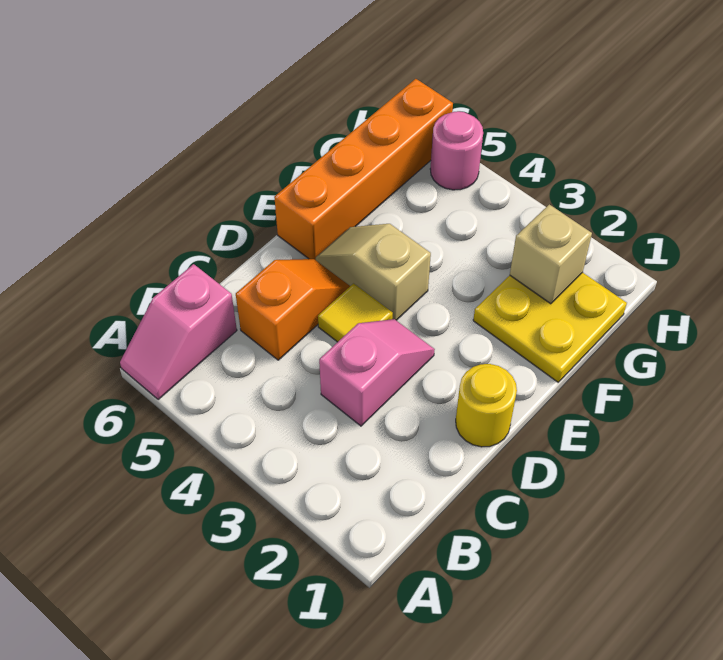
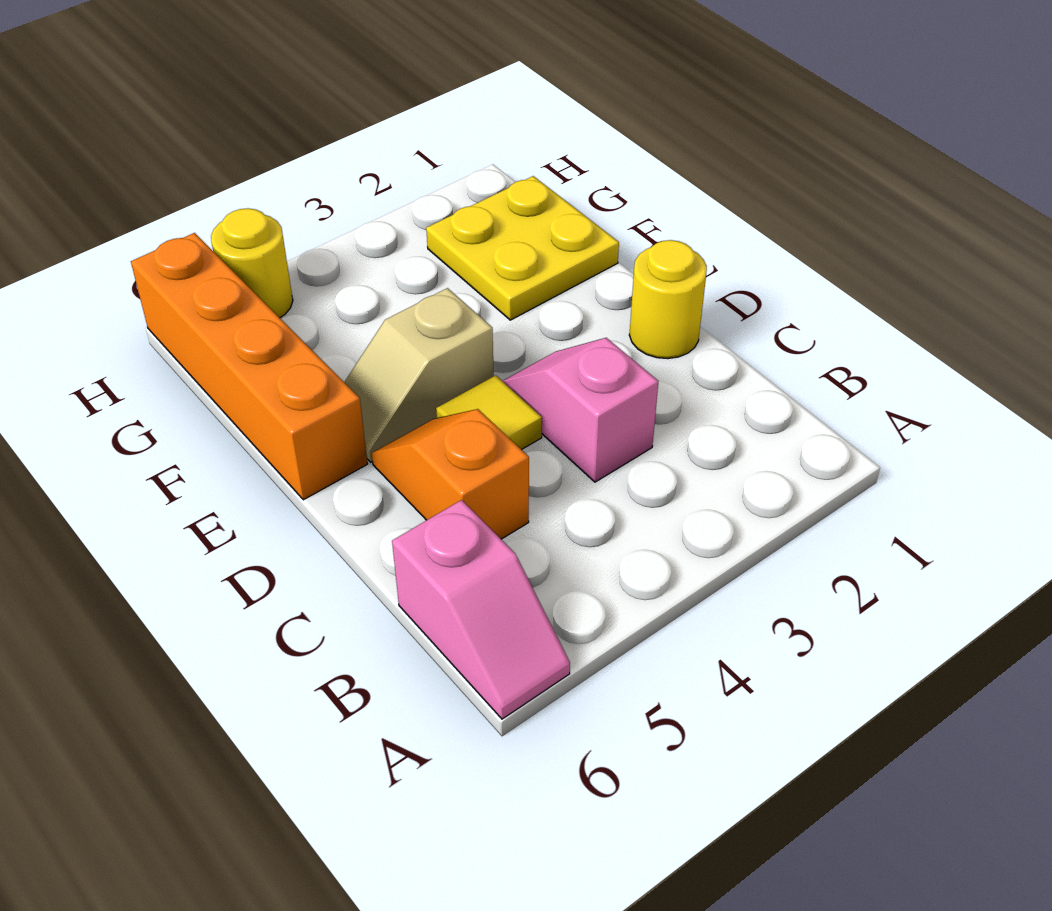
tan brick G2 level 2 -> none
pink round brick H5 level 1 -> yellow round brick H5 level 1

